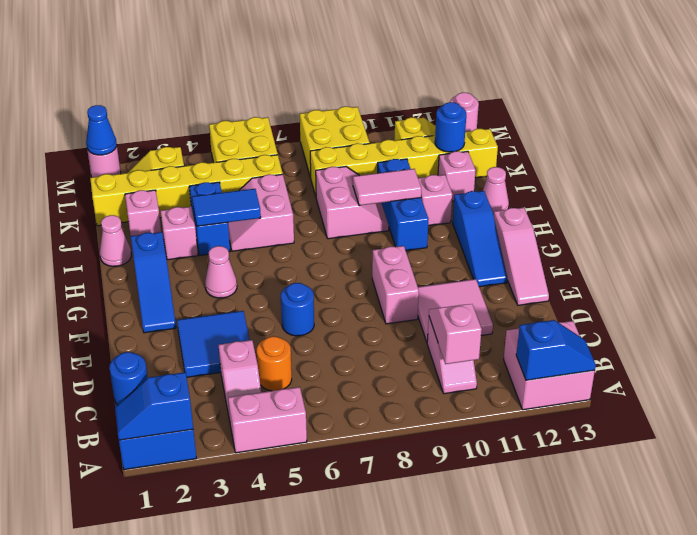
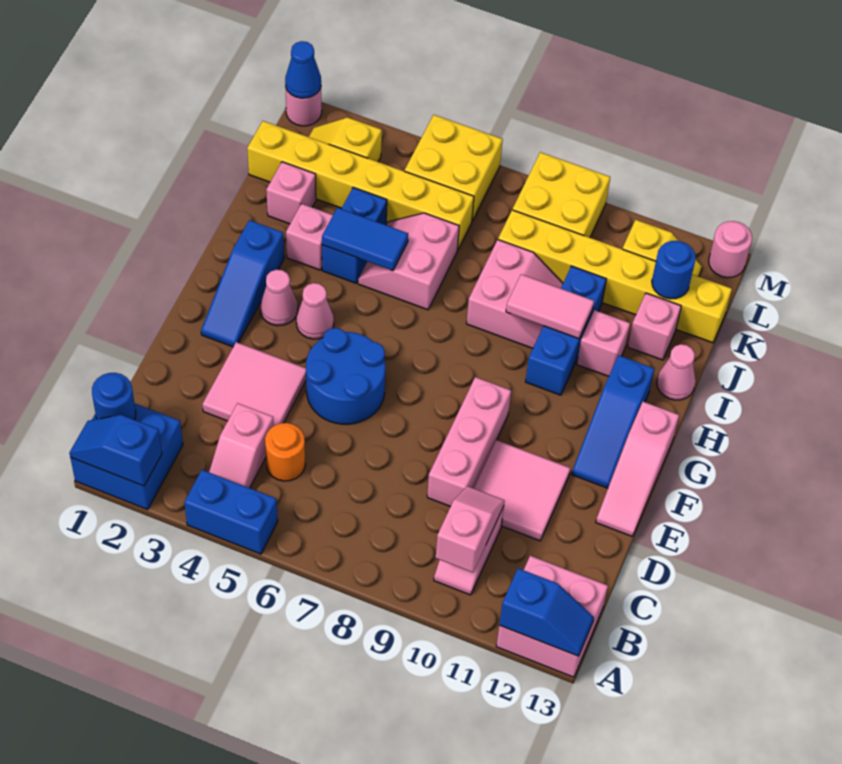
pink brick A4:A5 level 1 -> blue brick A4:A5 level 1
blue tile D3:E4 level 1 -> pink tile D3:E4 level 1
blue round brick E6 level 1 -> blue round brick E5:F6 level 1
pink brick E9:F9 level 1 -> pink brick D9:F9 level 1
pink cone I1 level 1 -> pink cone G3 level 1

